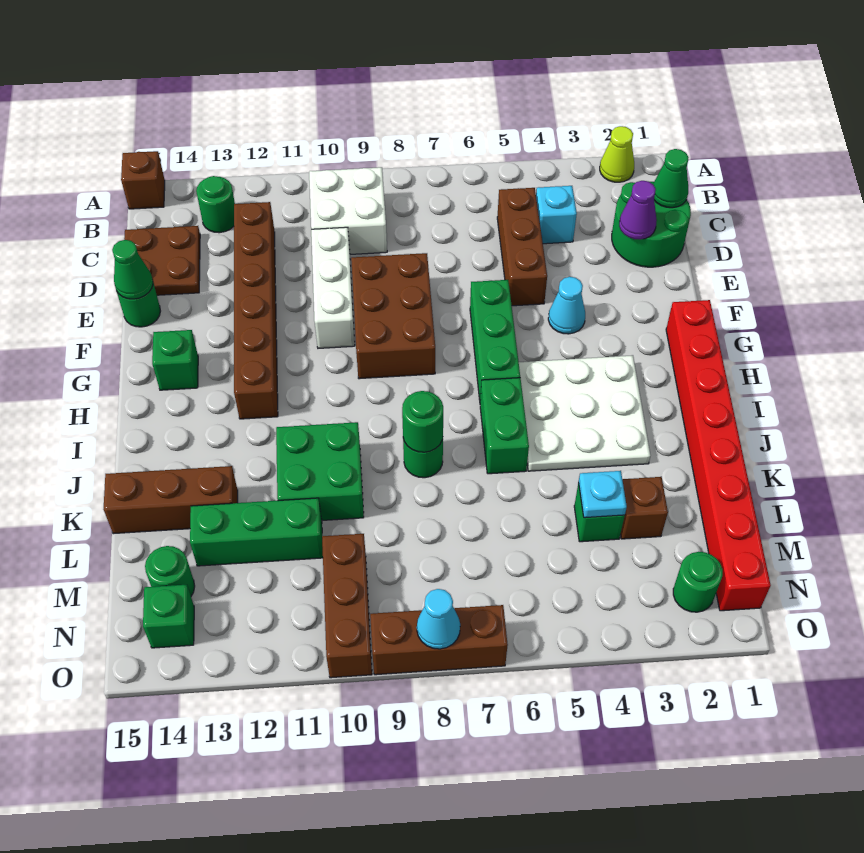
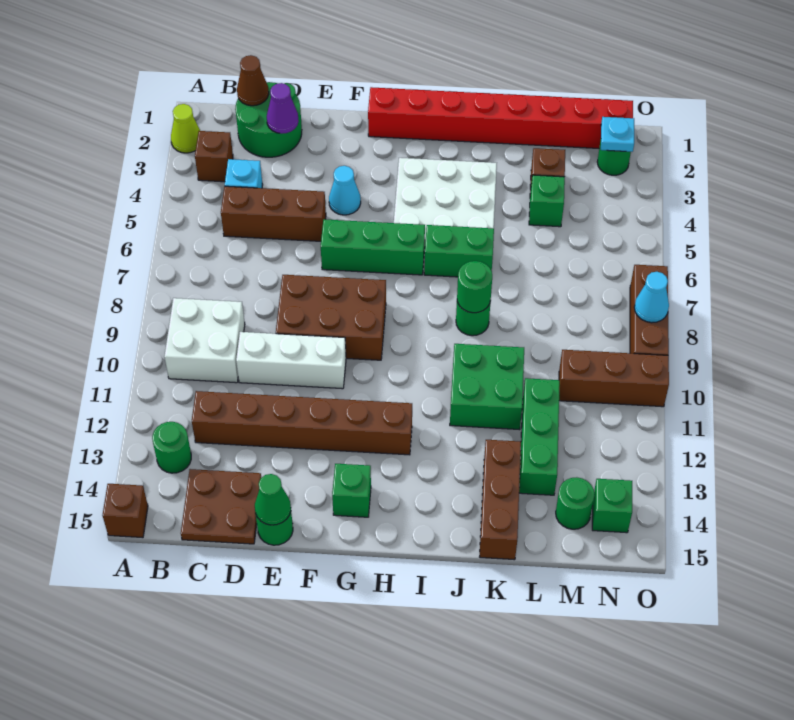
none -> brown brick B3 level 1
green cone C1 level 2 -> brown cone C1 level 2
cyan plate L4 level 2 -> cyan plate N2 level 2

